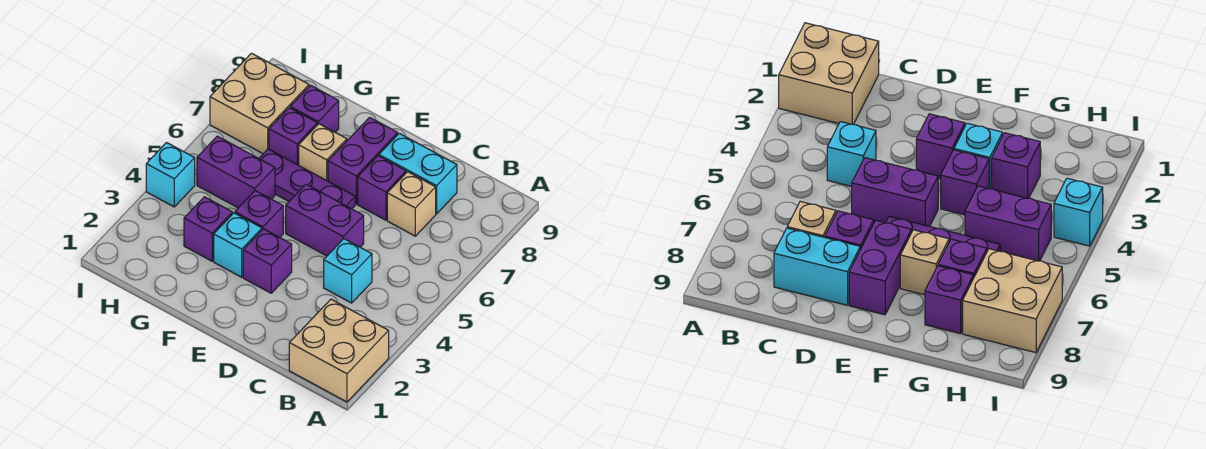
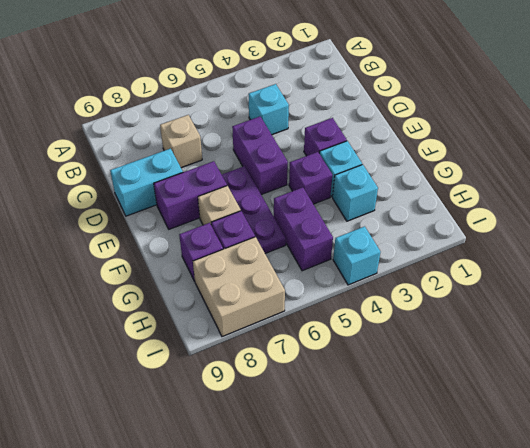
tan brick A1:B2 level 1 -> none
cyan brick C8:D8 level 1 -> cyan brick D8:D9 level 1
purple brick D7 level 1 -> none
purple brick G3 level 1 -> cyan brick G3 level 1

